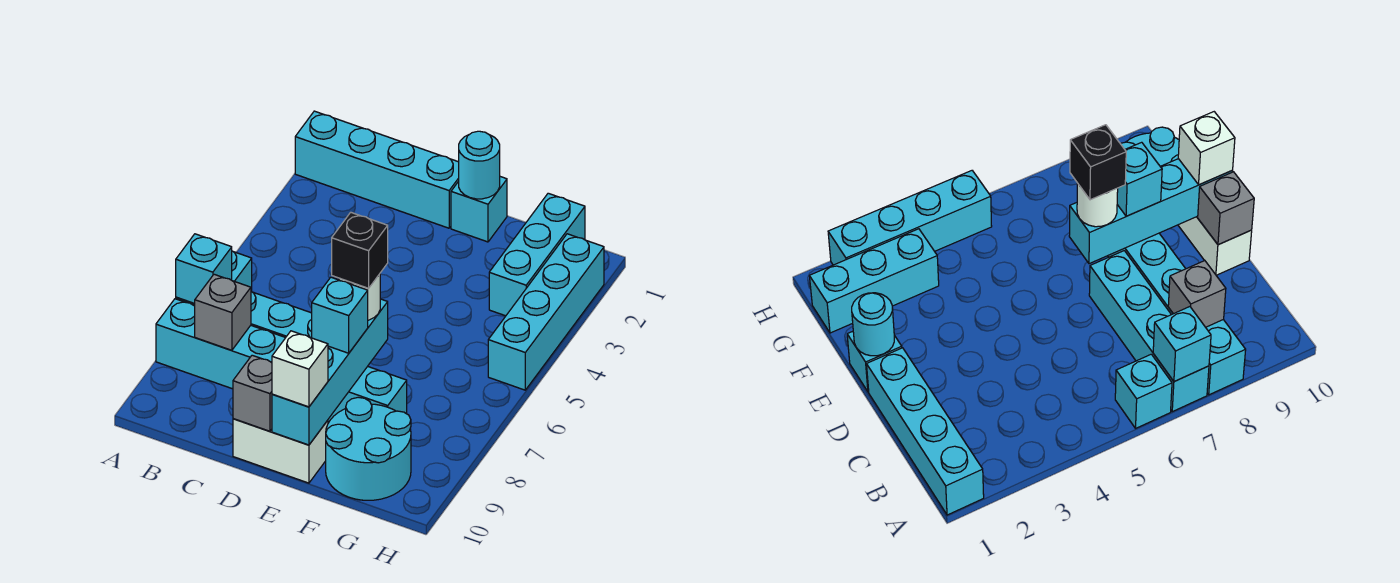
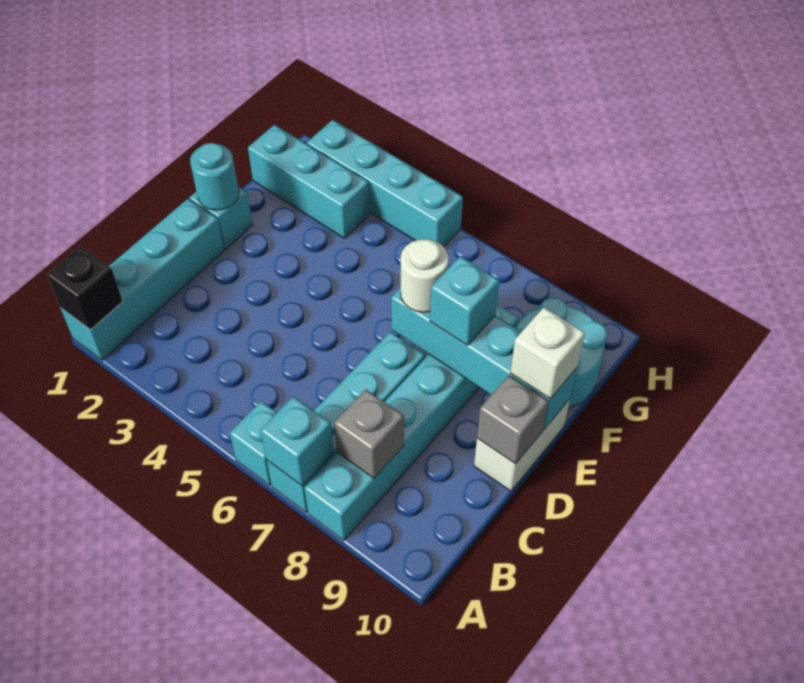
black brick E7 level 4 -> black brick A1 level 2

